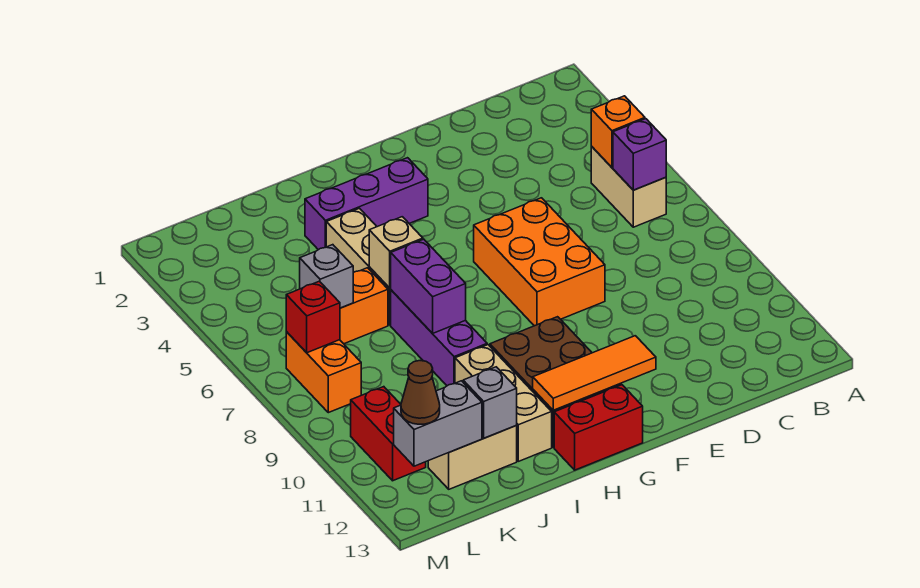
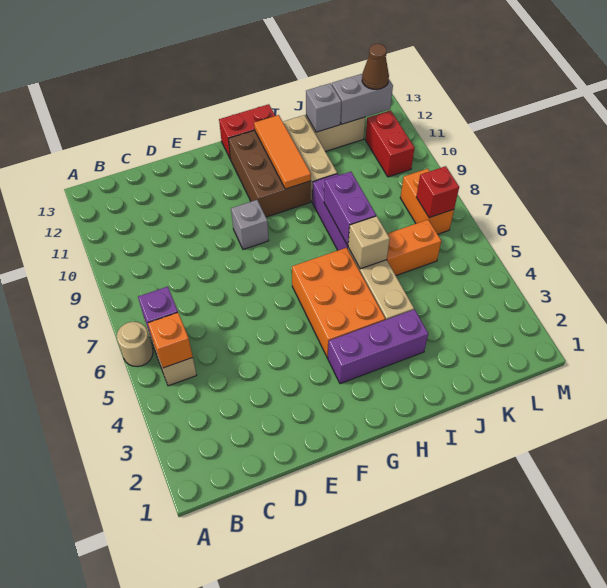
none -> tan round brick A6 level 1
orange brick E6:F8 level 1 -> orange brick G4:H6 level 1
orange tile F12:H12 level 2 -> orange tile H10:H12 level 2
grey brick K6 level 2 -> grey brick F9 level 1

